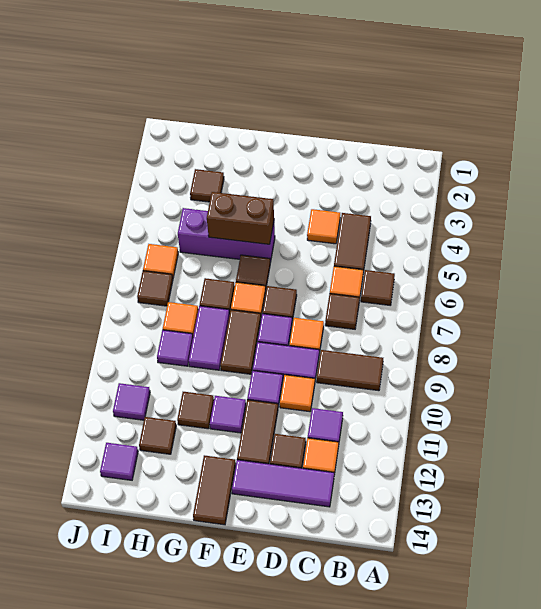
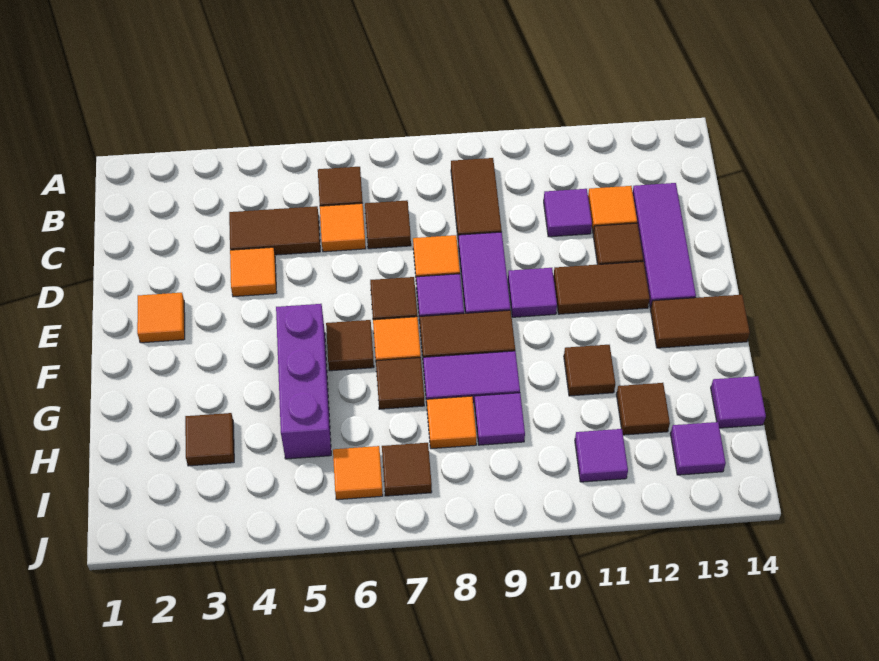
orange tile D10 level 1 -> orange tile E2 level 1
brown brick F5:G5 level 2 -> none
purple tile F11 level 1 -> purple tile H14 level 1

